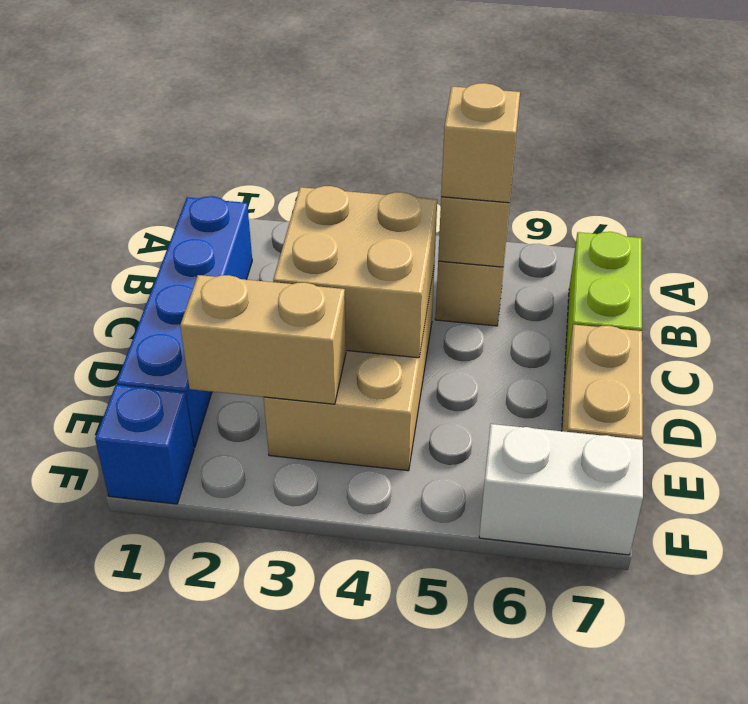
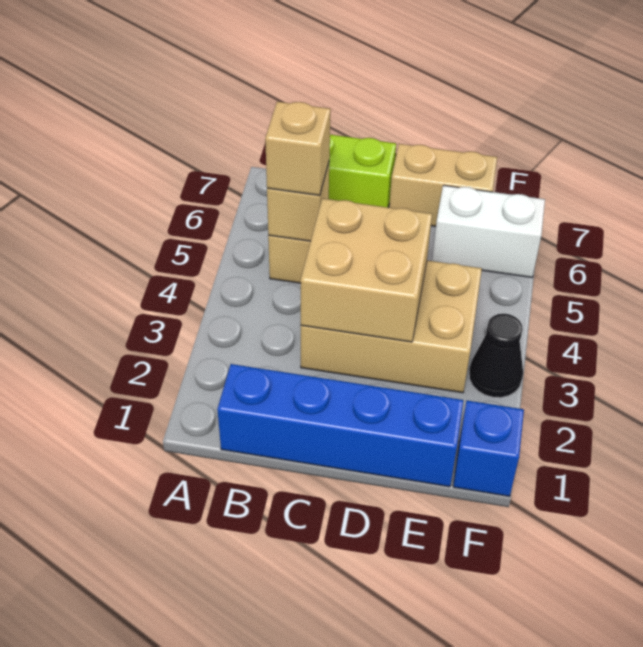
tan brick E2:E3 level 2 -> none
none -> black cone F3 level 1
white brick F6:F7 level 1 -> white brick E6:F6 level 1

